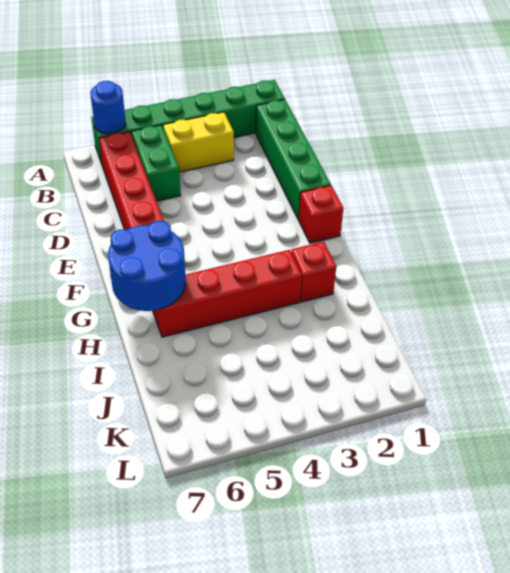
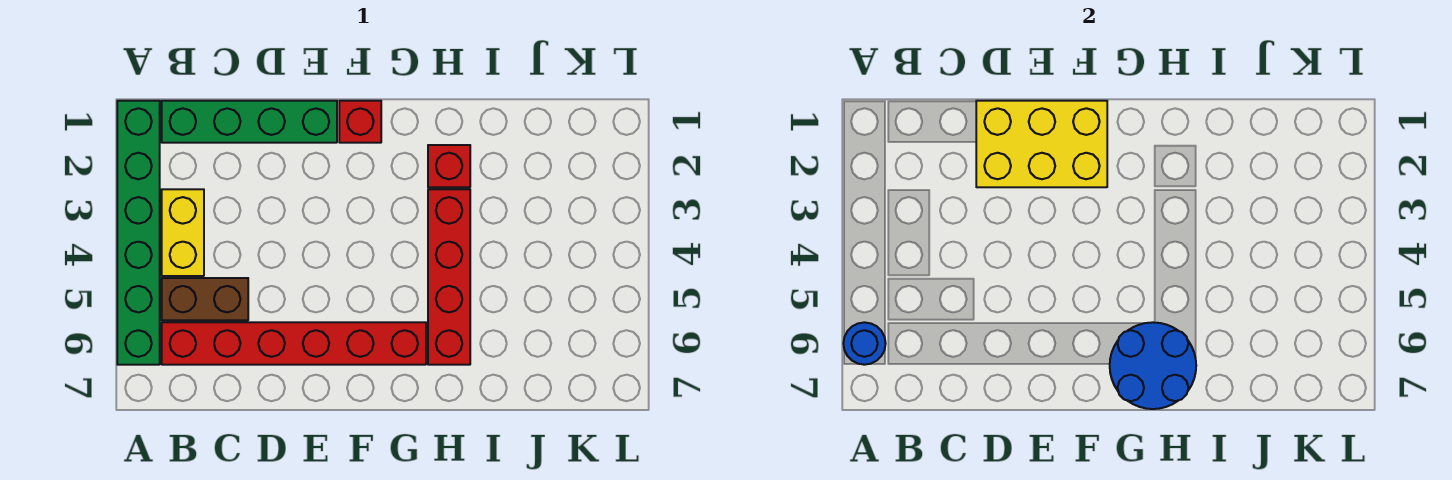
green brick B5:C5 level 1 -> brown brick B5:C5 level 1
none -> yellow brick D1:F2 level 2

